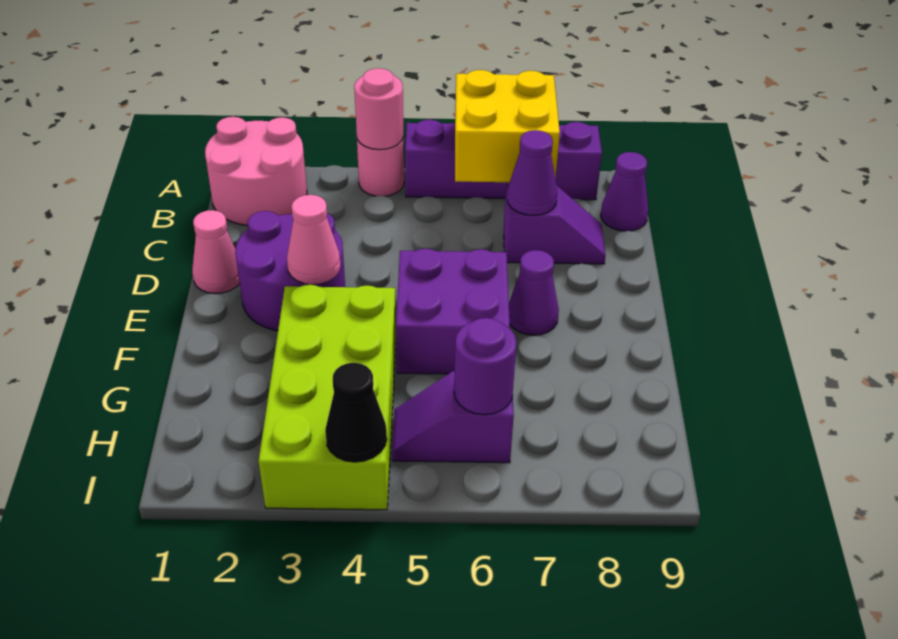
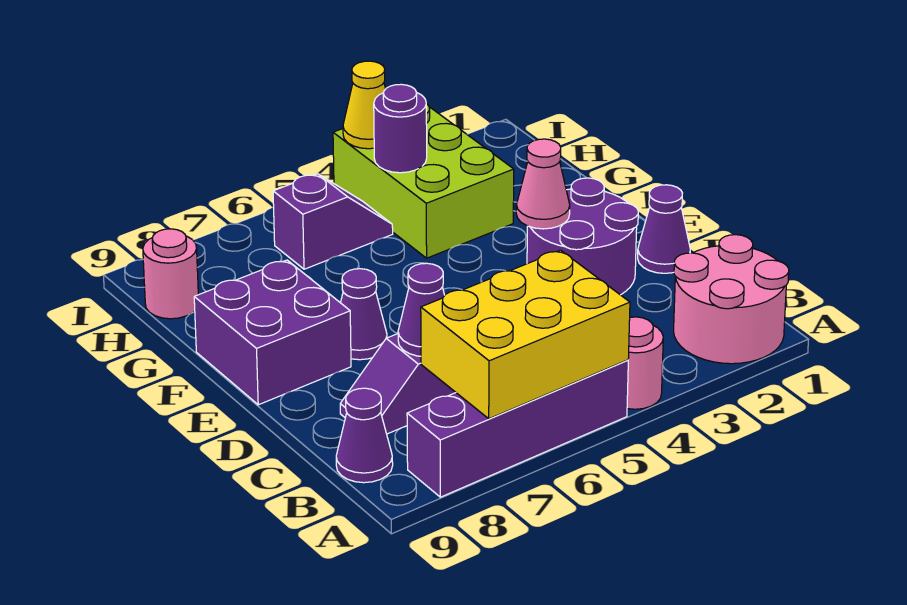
pink round brick A4 level 2 -> pink round brick H9 level 1
yellow brick A6:B7 level 2 -> yellow brick A5:B7 level 2
pink cone D1 level 1 -> purple cone D1 level 1
purple brick E5:F6 level 1 -> purple brick E8:F9 level 1
lime brick F3:I4 level 1 -> lime brick G3:I4 level 1
purple round brick H6 level 2 -> purple round brick H4 level 2
black cone I4 level 2 -> yellow cone I4 level 2

